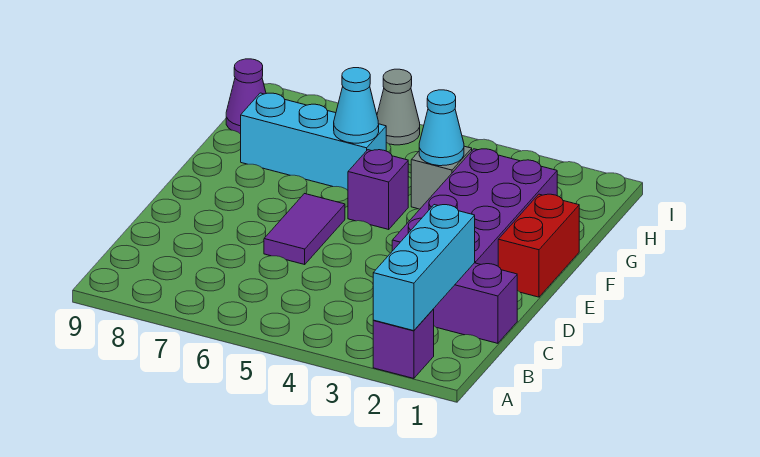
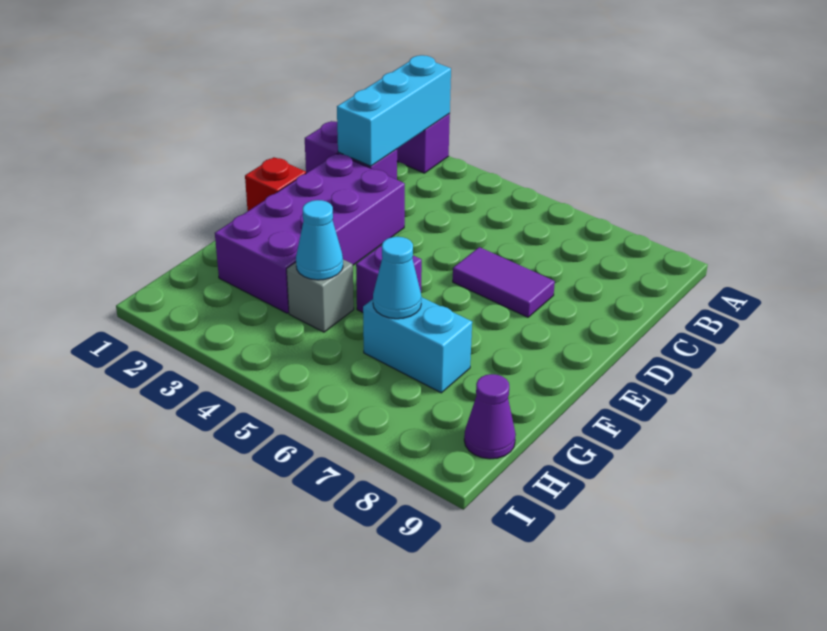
purple tile D6:E6 level 1 -> purple tile D6:D7 level 1
red brick E1:F1 level 1 -> red brick E1 level 1
cyan brick G6:G8 level 1 -> cyan brick G6:G7 level 1
grey cone I6 level 1 -> none

